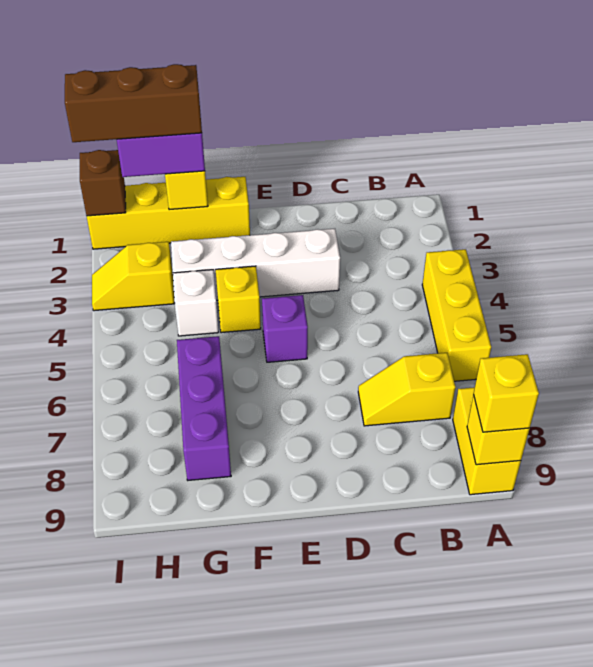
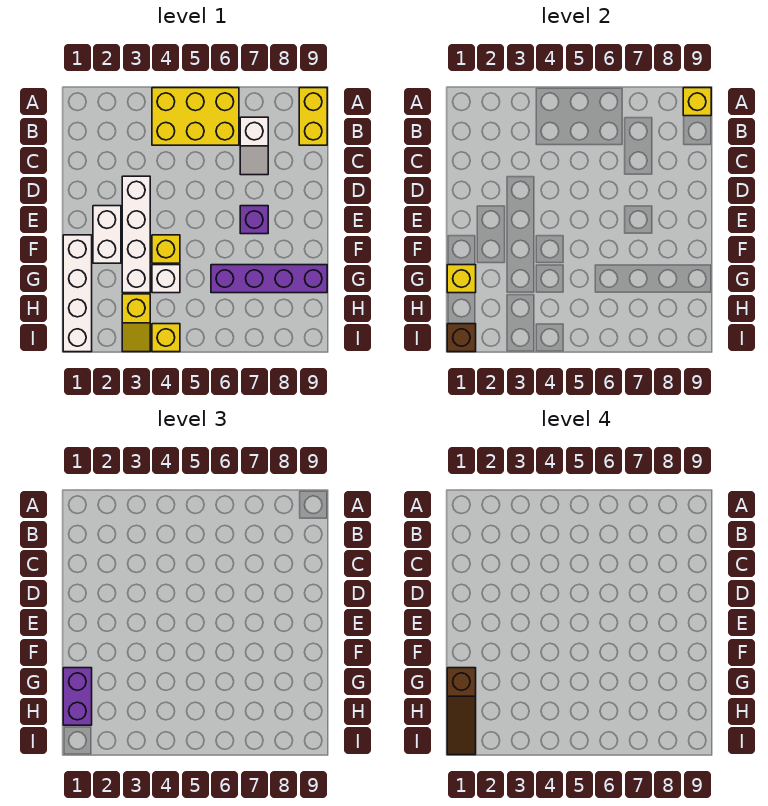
yellow brick A4:A6 level 1 -> yellow brick A4:B6 level 1
yellow brick A8:A9 level 1 -> yellow brick A9:B9 level 1
yellow brick A9 level 3 -> yellow brick I4 level 1
yellow slope B7:C7 level 1 top B -> white slope B7:C7 level 1 top B
none -> white brick E2:F2 level 1
purple brick E5 level 1 -> purple brick E7 level 1
yellow brick F1:I1 level 1 -> white brick F1:I1 level 1
brown brick G1:I1 level 4 -> brown slope G1:I1 level 4 top G
purple brick G6:G8 level 1 -> purple brick G6:G9 level 1

